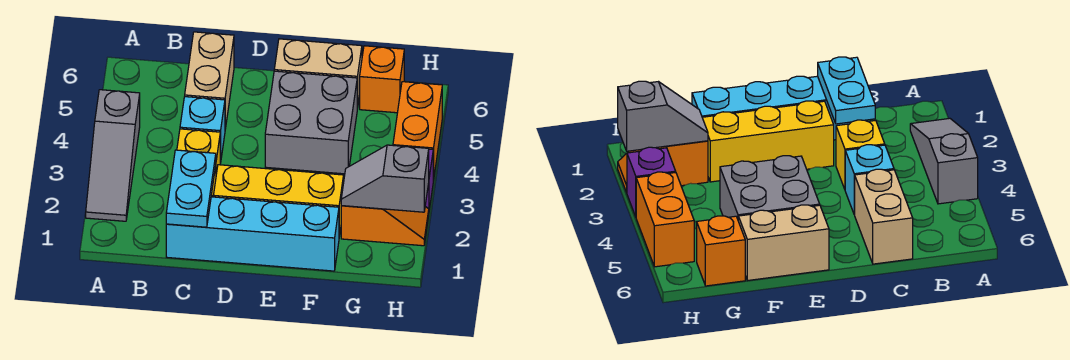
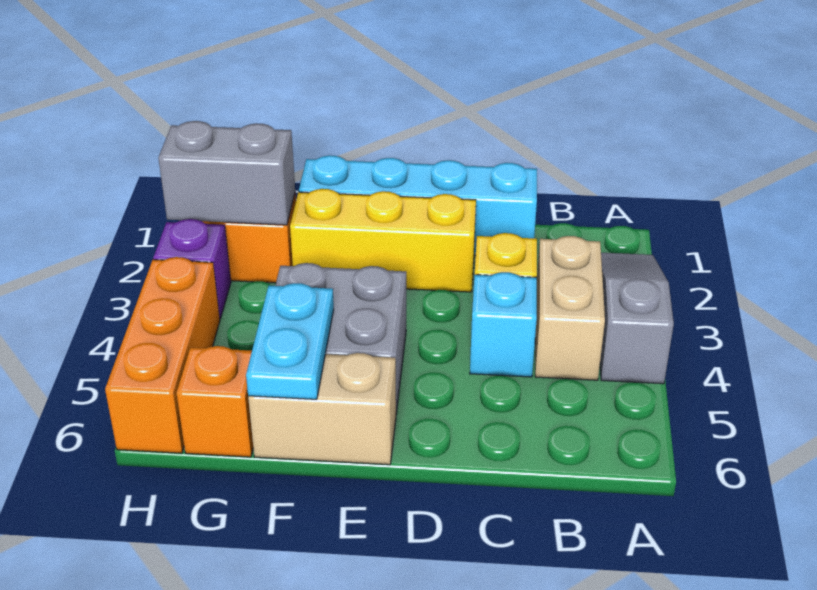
cyan plate C1:C2 level 2 -> cyan plate F5:F6 level 2
tan brick C5:C6 level 1 -> tan brick B3:B4 level 1
grey slope G2:H2 level 2 top H -> grey brick G2:H2 level 2
orange brick H4:H5 level 1 -> orange brick H4:H6 level 1

